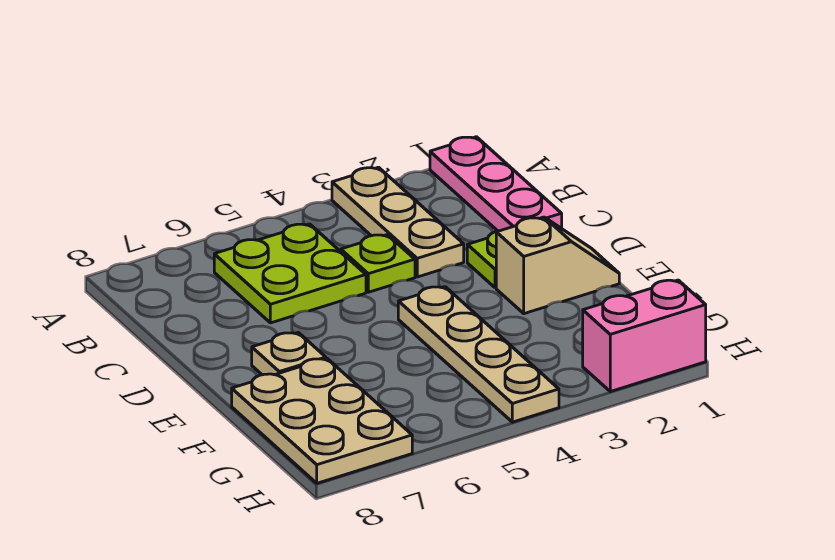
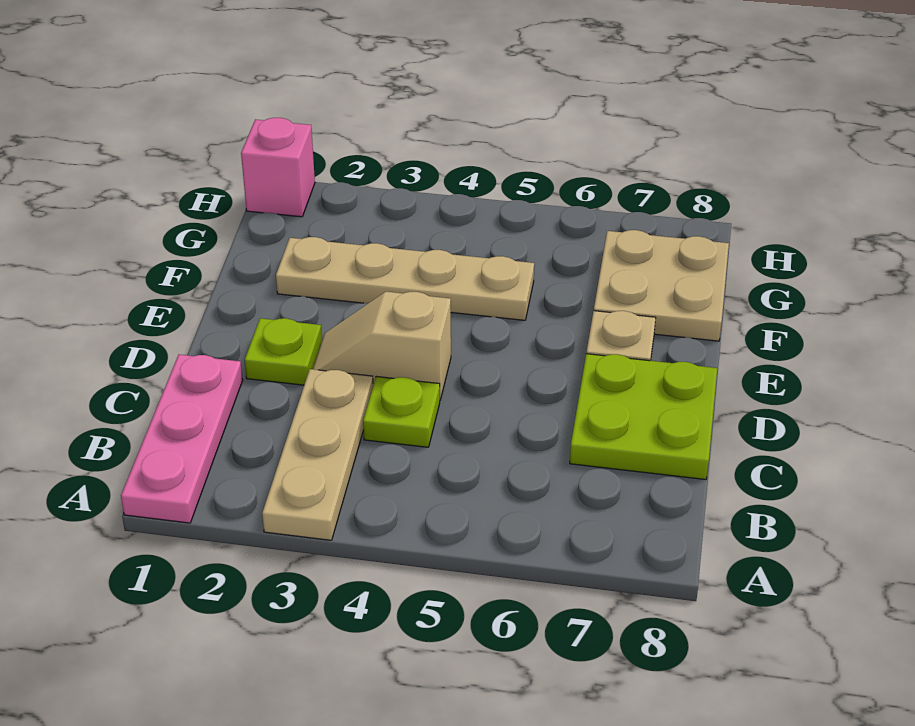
lime plate B5:C6 level 1 -> lime plate C7:D8 level 1
tan slope E1:E2 level 1 top 2 -> tan slope D3:D4 level 1 top 4
tan plate E4:H4 level 1 -> tan plate F2:F5 level 1
tan plate F7:H8 level 1 -> tan plate F7:G8 level 1
pink brick H1:H2 level 1 -> pink brick H1 level 1

